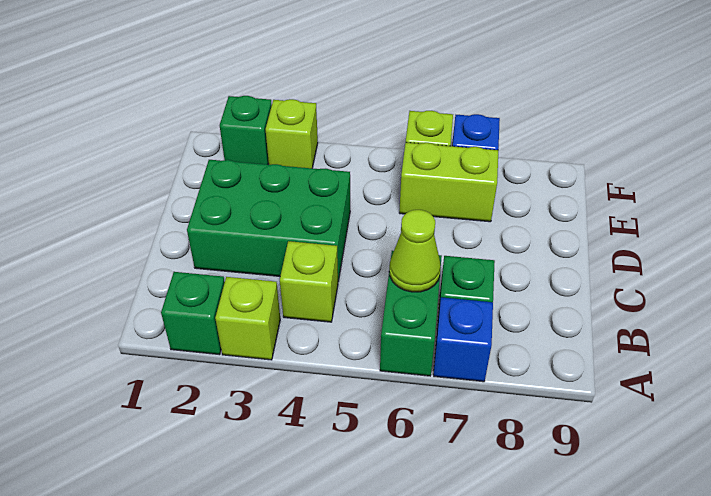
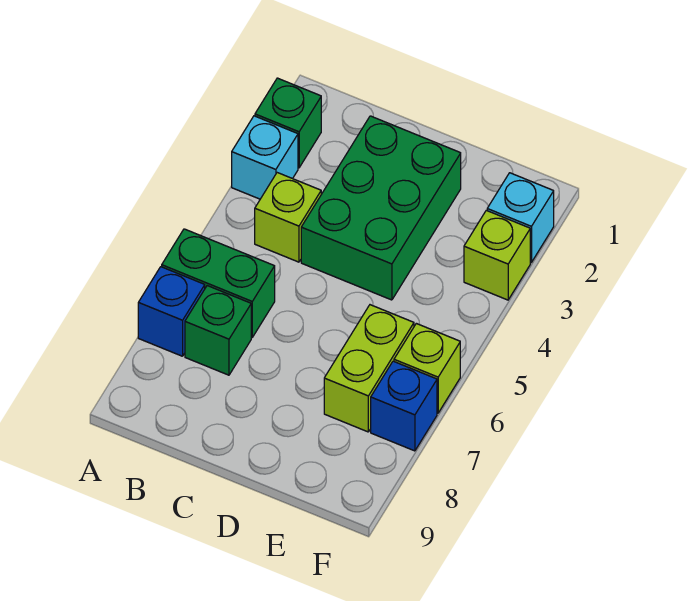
lime brick A3 level 1 -> cyan brick A3 level 1
lime cone B6 level 2 -> none
green brick F2 level 1 -> cyan brick F2 level 1

